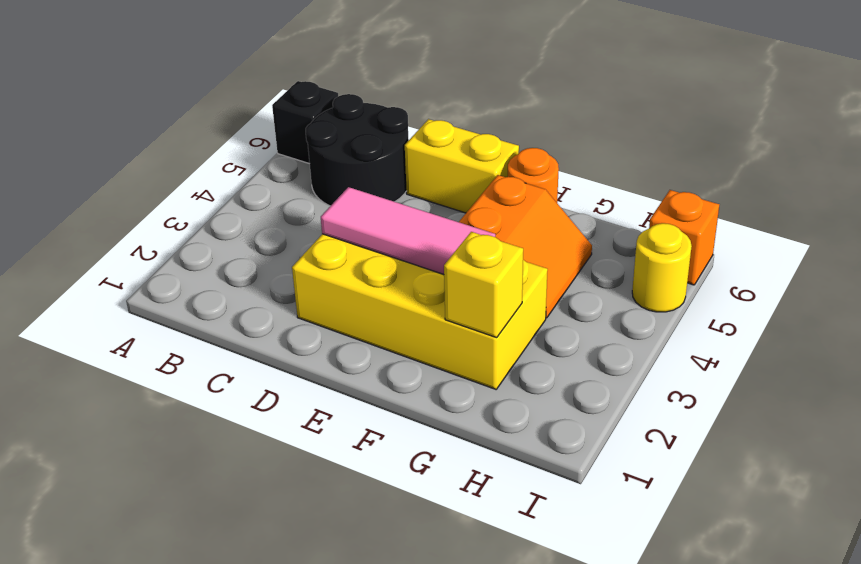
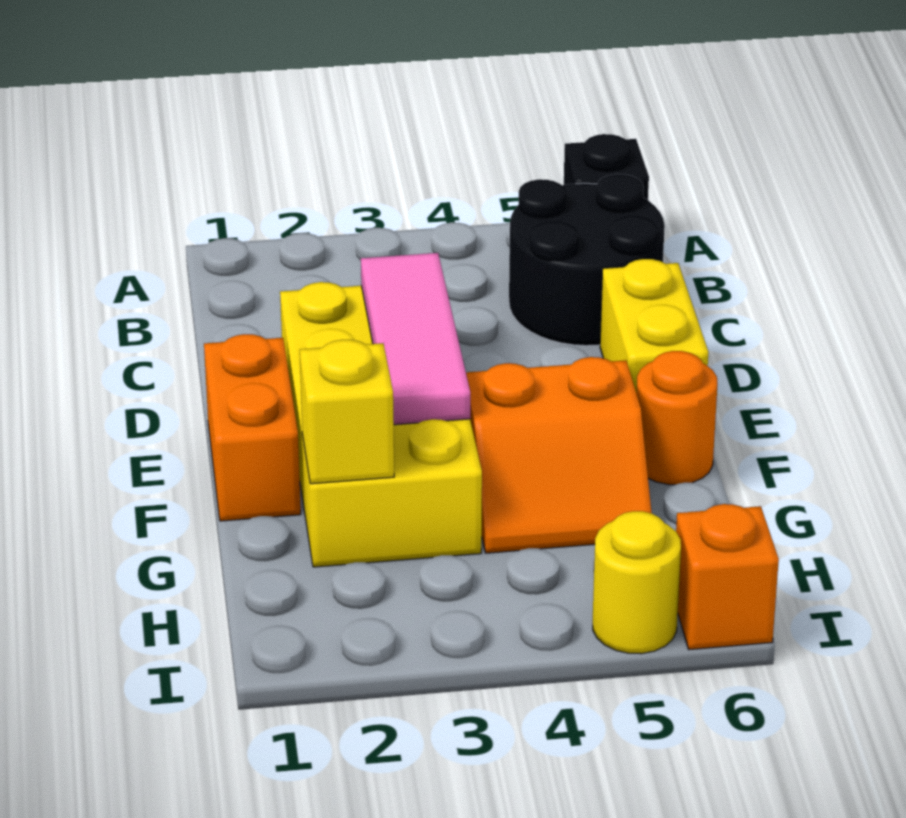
none -> orange brick E1:F1 level 1

